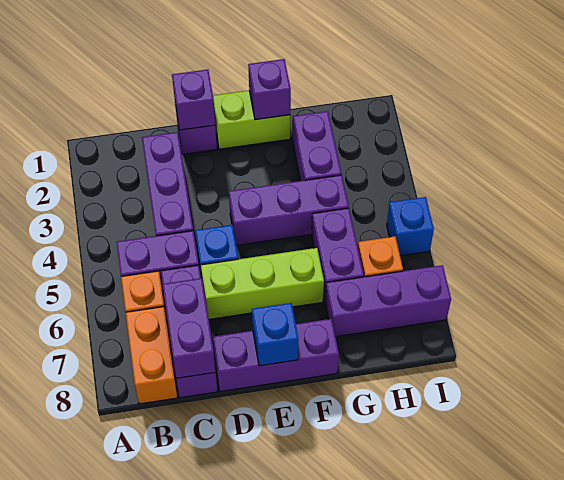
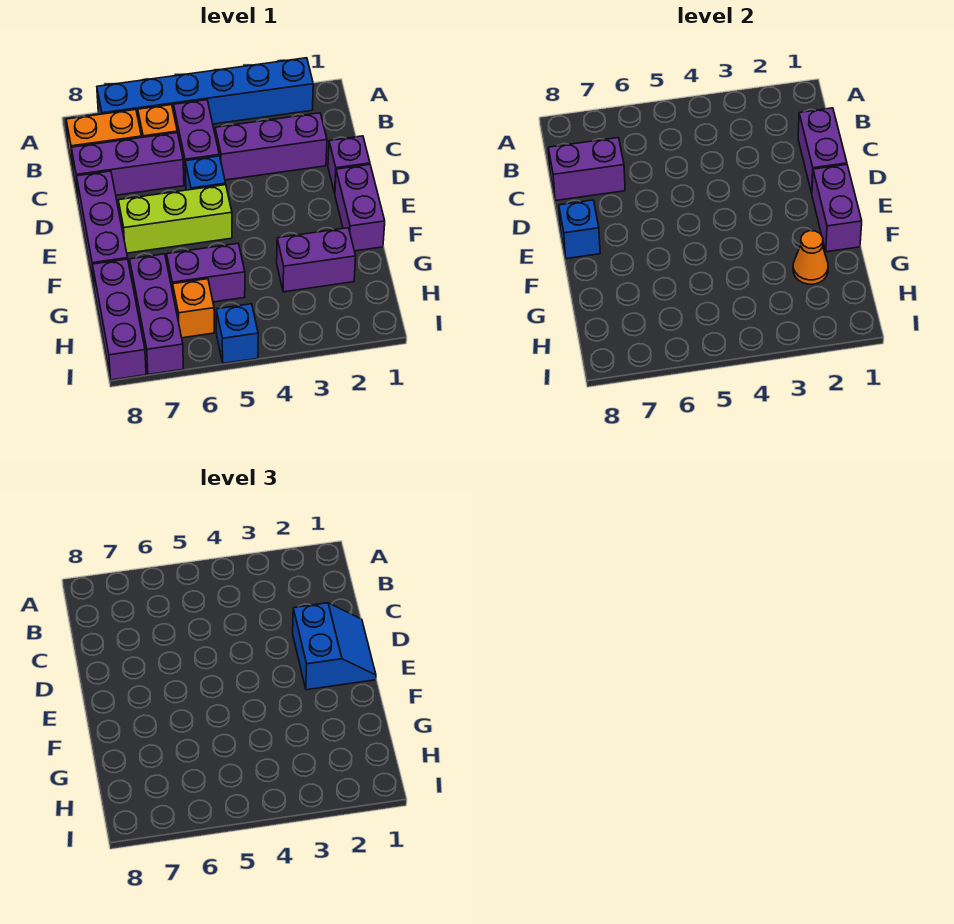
none -> blue brick A2:A7 level 1
purple brick D1 level 2 -> purple brick C1:D1 level 2
none -> blue slope D1:E2 level 3 top 2
lime brick D6:F6 level 1 -> lime brick E5:E7 level 1
lime brick E1:F1 level 1 -> purple brick E1:F1 level 1
purple brick E4:G4 level 1 -> purple brick G8:I8 level 1
purple brick F1 level 2 -> purple brick E1:F1 level 2
none -> orange cone G2 level 2

